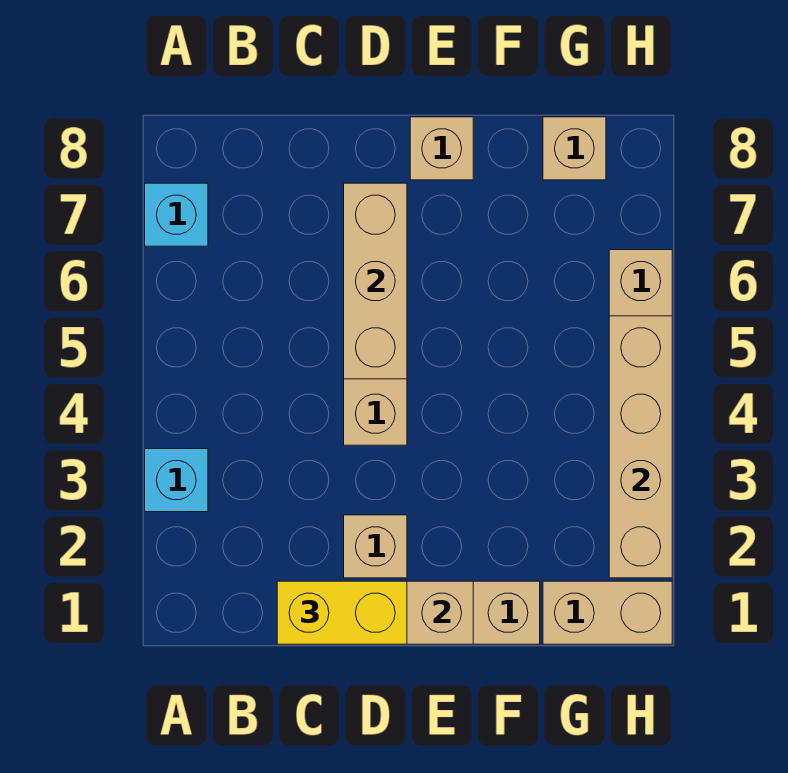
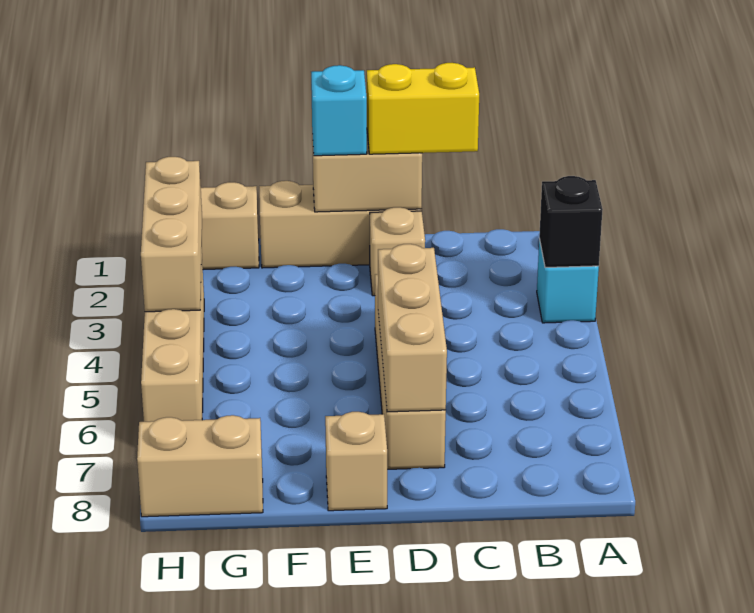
none -> black brick A3 level 2
cyan brick A7 level 1 -> cyan brick E1 level 3
tan brick G8 level 1 -> tan brick G8:H8 level 1
tan brick H2:H5 level 2 -> tan brick H2:H4 level 2

